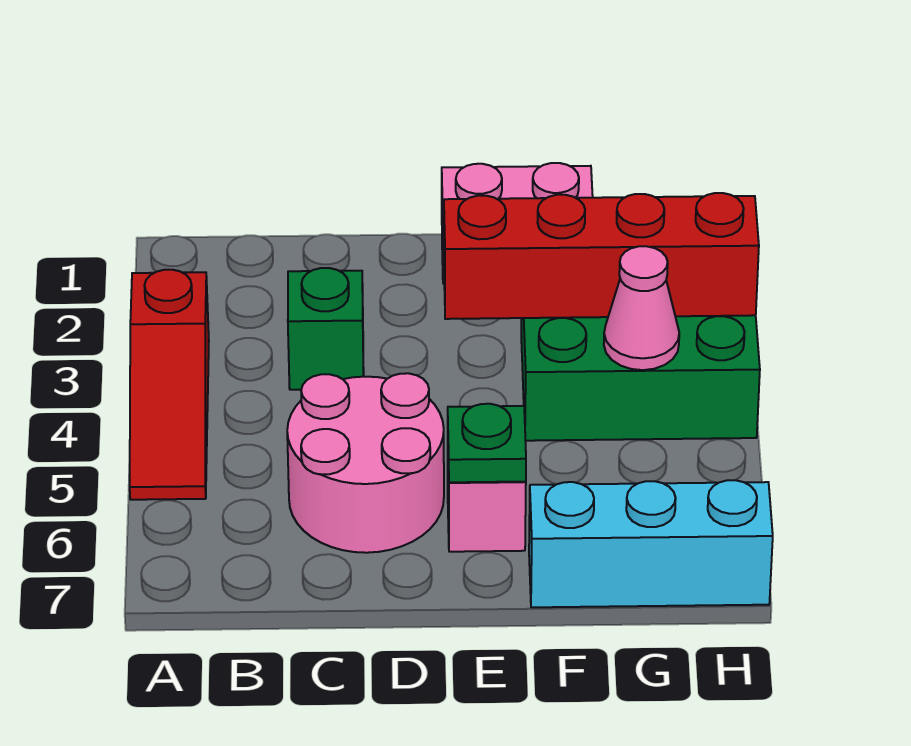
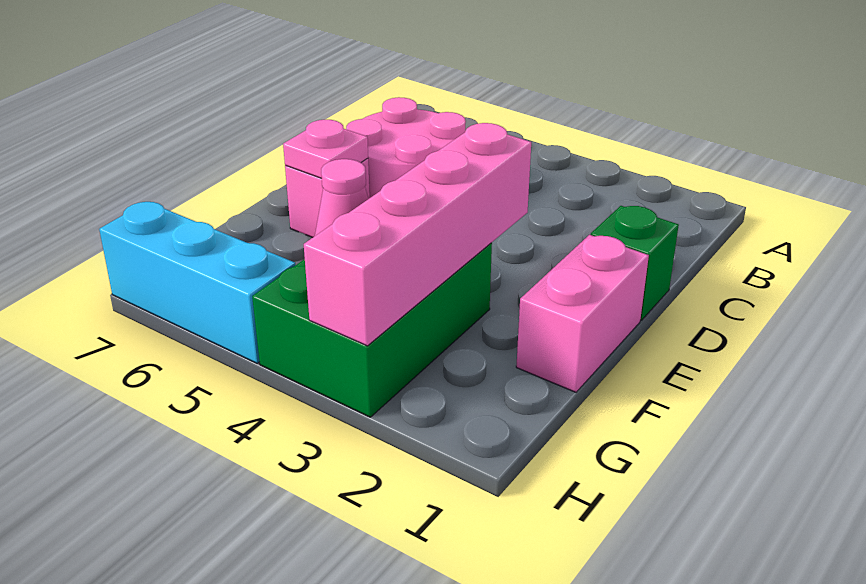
red slope A3:A5 level 1 top 3 -> none
green brick C3 level 1 -> green brick D1 level 1
red brick E3:H3 level 2 -> pink brick E3:H3 level 2
green plate E6 level 2 -> pink plate E6 level 2
cyan brick F7:H7 level 1 -> cyan brick H5:H7 level 1

